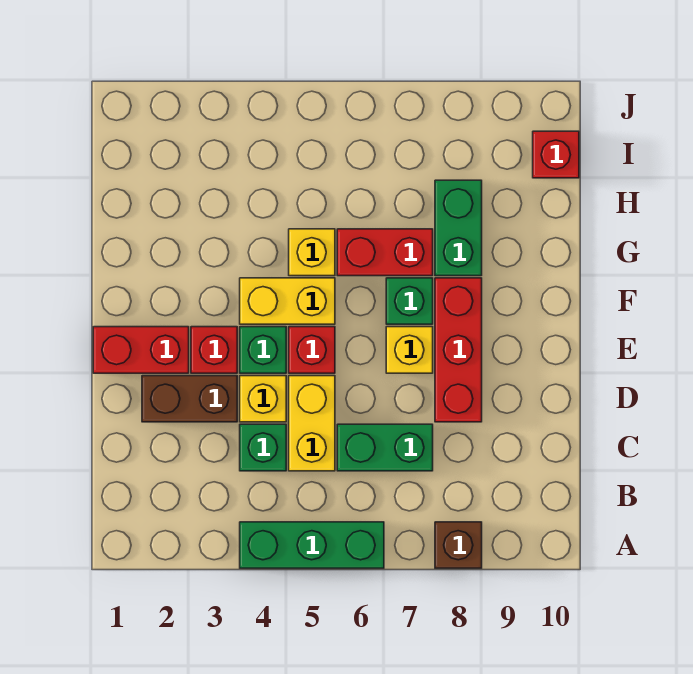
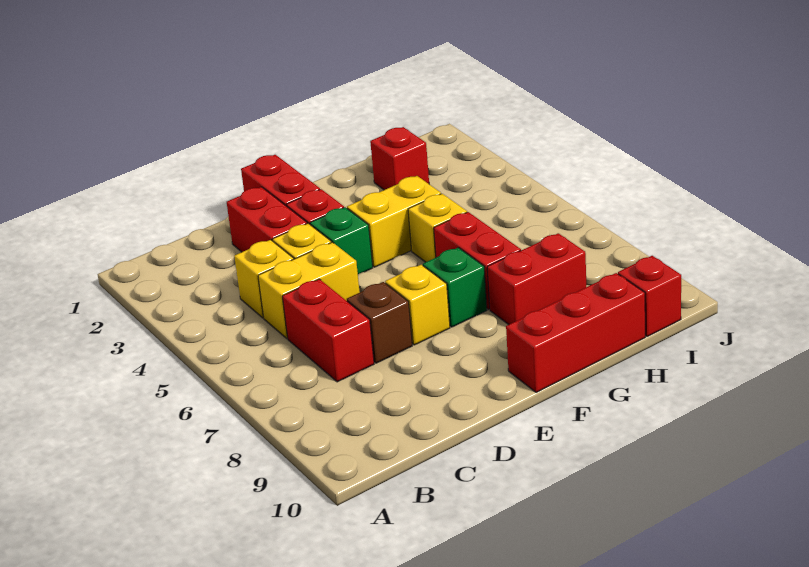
green brick A4:A6 level 1 -> none
brown brick A8 level 1 -> brown brick D7 level 1
green brick C4 level 1 -> yellow brick C4 level 1
green brick C6:C7 level 1 -> red brick C6:C7 level 1
brown brick D2:D3 level 1 -> red brick D2:D3 level 1
red brick D8:F8 level 1 -> red brick F10:H10 level 1
red brick E5 level 1 -> red brick H2 level 1
yellow brick F4:F5 level 1 -> yellow brick F4:G4 level 1
green brick G8:H8 level 1 -> red brick G8:H8 level 1

